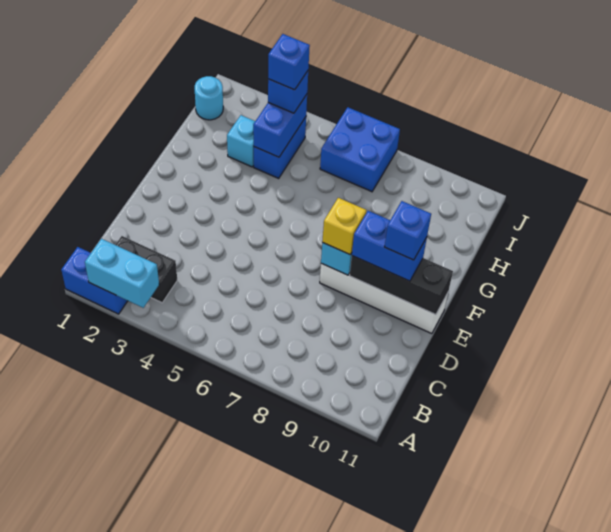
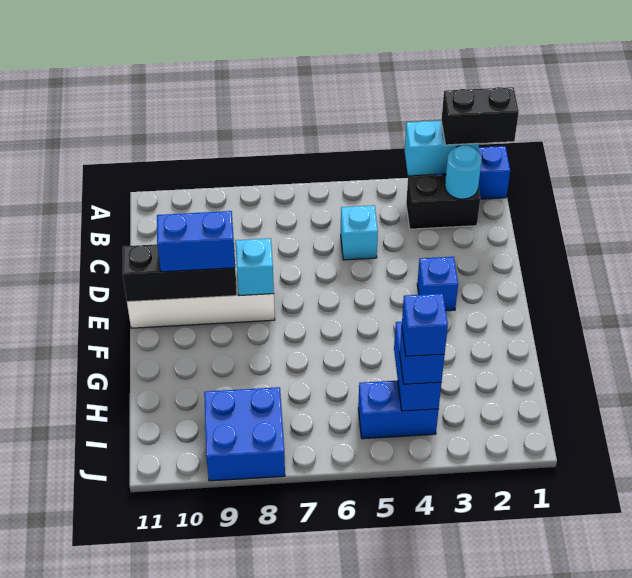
none -> black brick A1:A2 level 3
yellow brick E8 level 3 -> none
blue brick E10 level 4 -> blue brick E3 level 1
cyan brick H3 level 1 -> cyan brick C5 level 1
blue brick H4:I4 level 1 -> blue brick I4:I5 level 1
cyan round brick I1 level 1 -> cyan round brick B2 level 2
blue brick I6:J7 level 1 -> blue brick I8:J9 level 1

